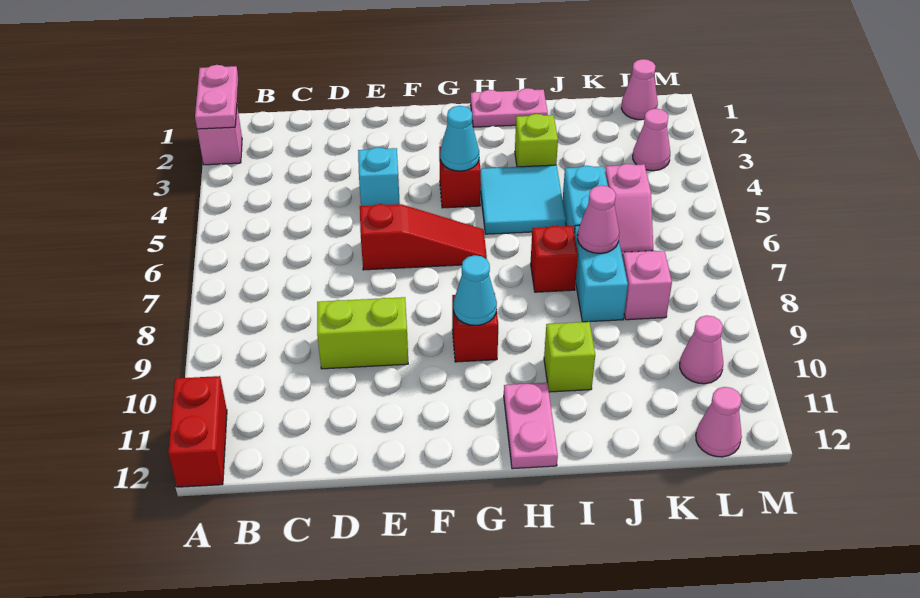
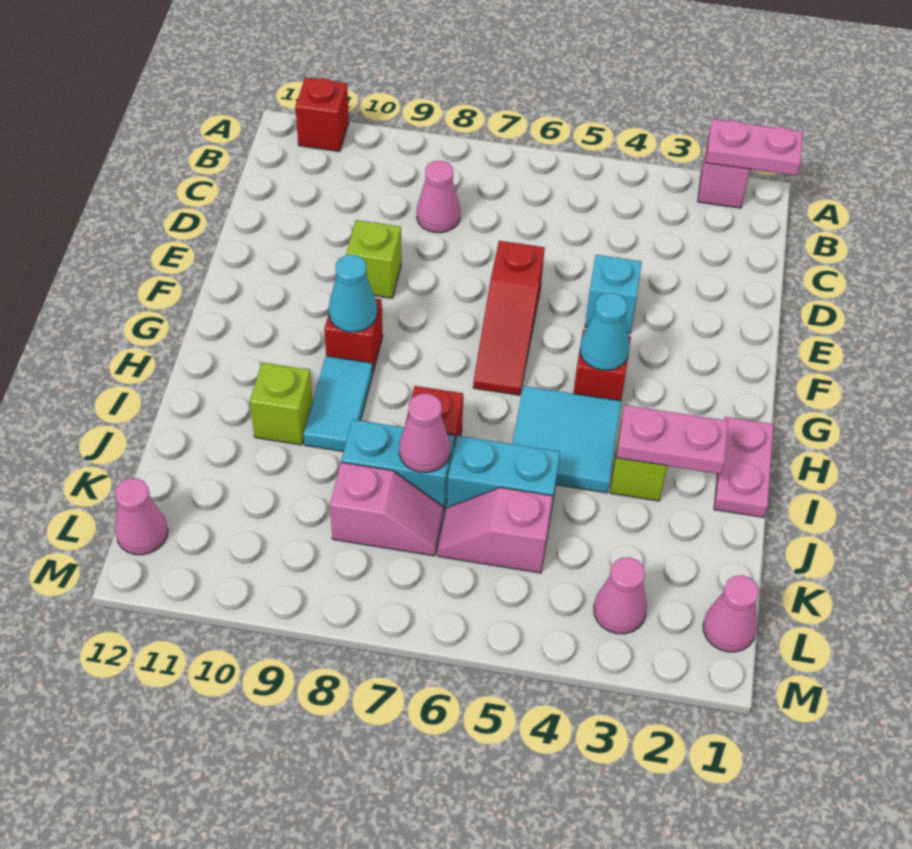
red brick A11:A12 level 1 -> red brick A11 level 1
lime brick D9:E9 level 1 -> lime brick E9 level 1
none -> cyan tile H9:I9 level 1
pink plate H11:H12 level 1 -> pink plate I2:I3 level 2
pink cone L10 level 1 -> pink cone C8 level 1

